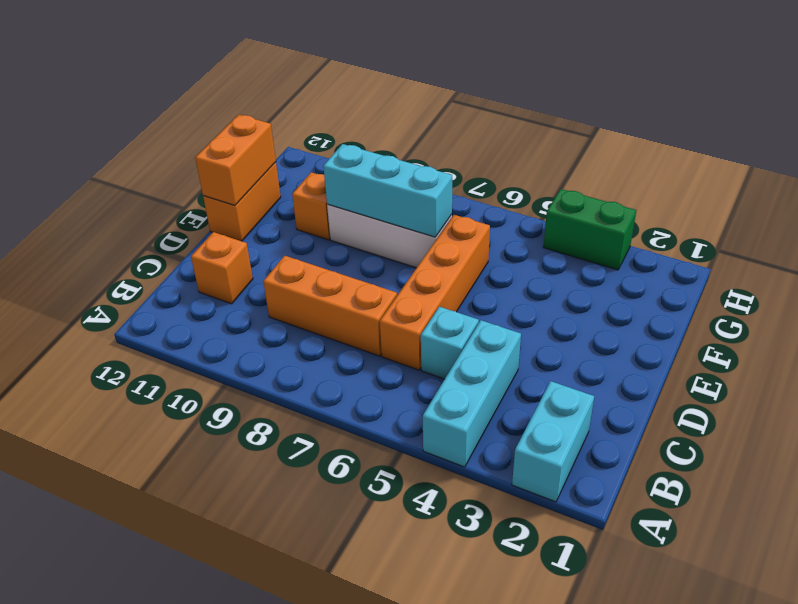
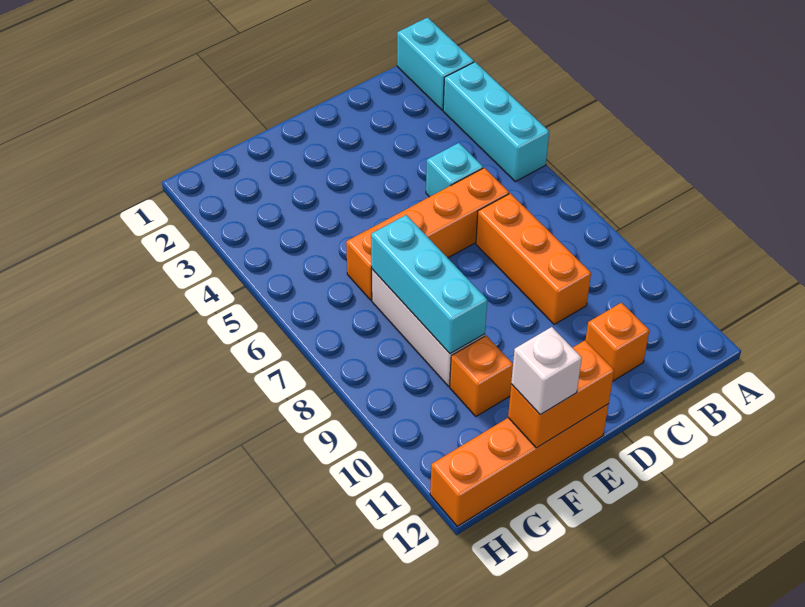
cyan brick A2:B2 level 1 -> cyan brick A1:A2 level 1
cyan brick A4:C4 level 1 -> cyan brick A3:A5 level 1
orange brick E12:F12 level 1 -> orange brick E12:H12 level 1
none -> white brick F12 level 3
green brick H3:H4 level 1 -> none

